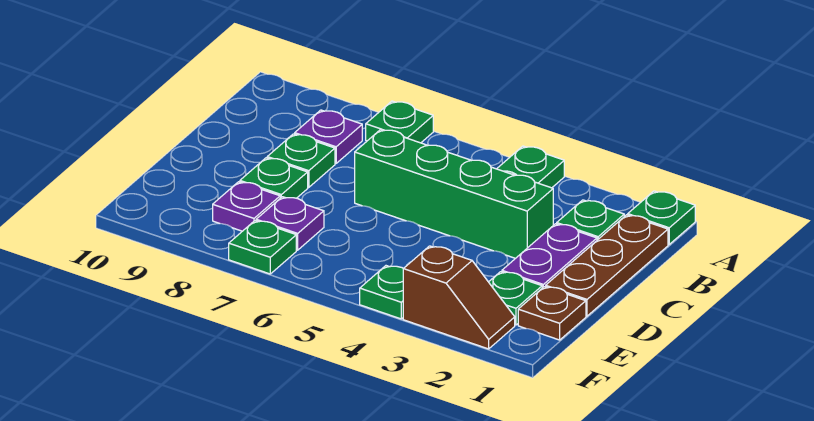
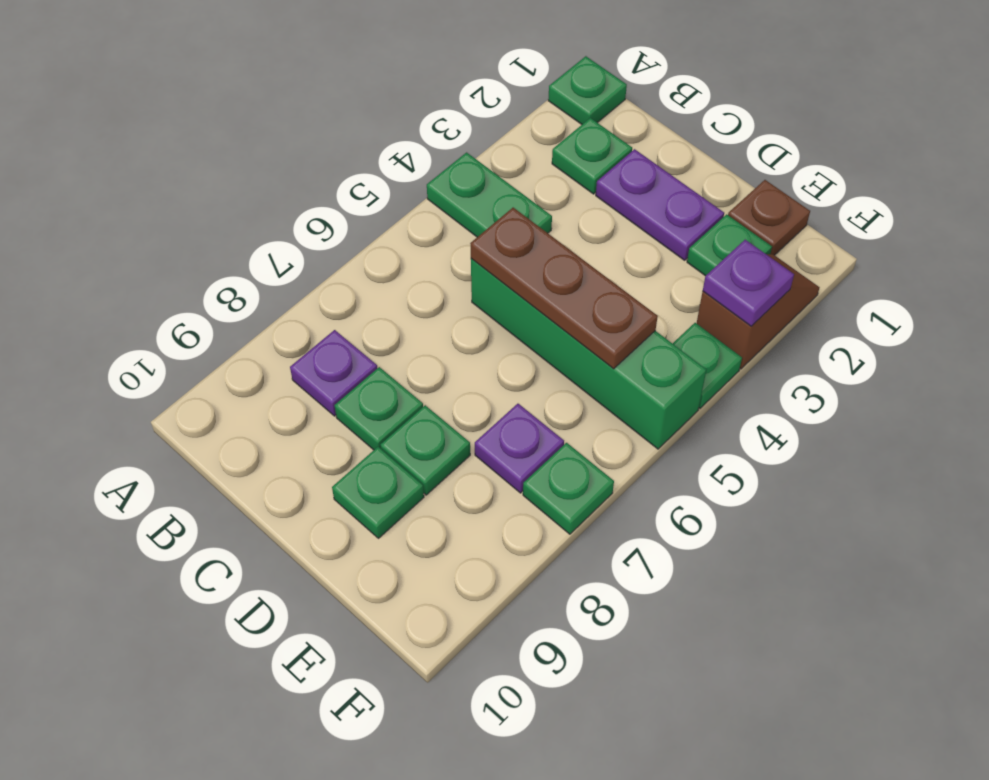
green plate A7 level 1 -> green plate D9 level 1
brown plate B1:D1 level 1 -> brown plate C5:E5 level 2
green brick C3:C6 level 1 -> green brick C5:F5 level 1
purple plate E8 level 1 -> purple plate F3 level 2

